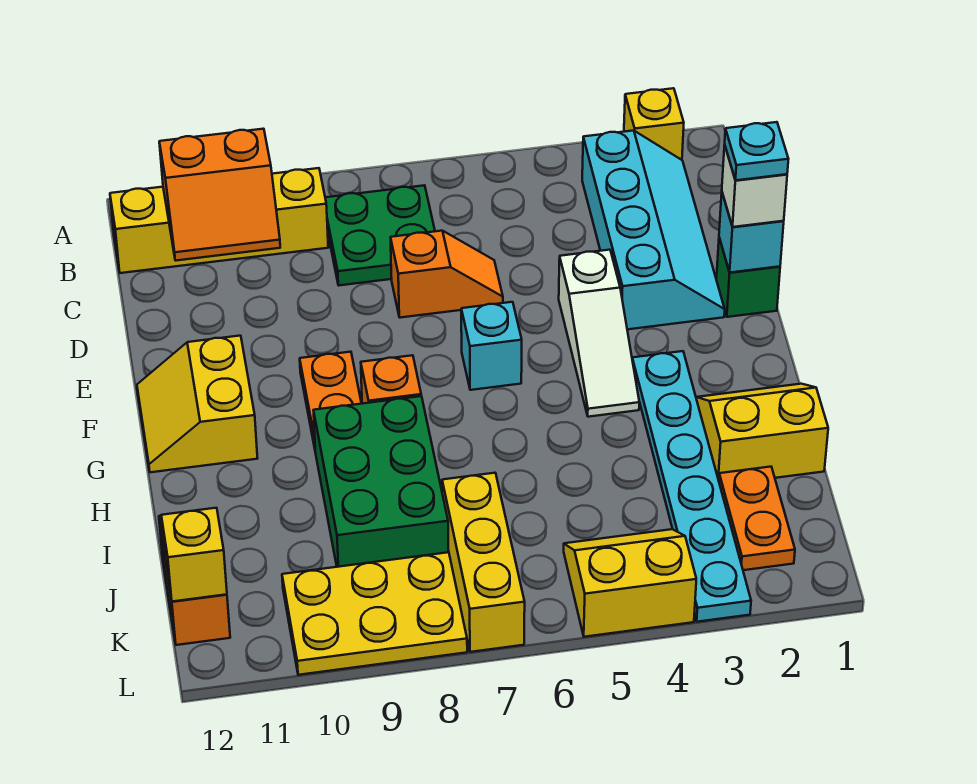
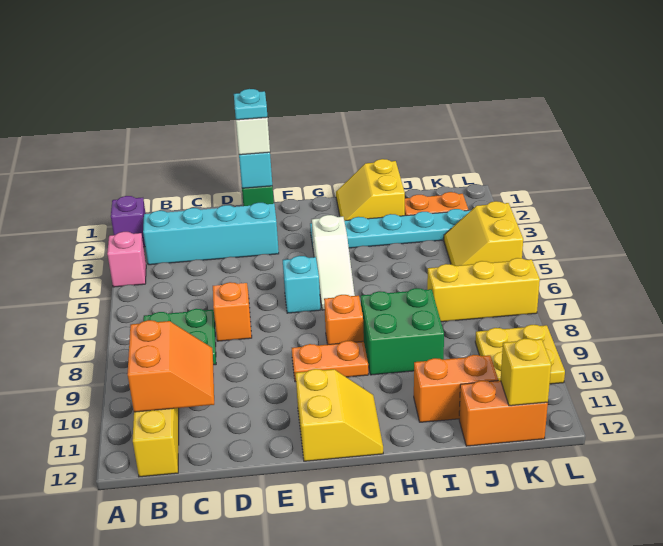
yellow brick A2 level 1 -> purple brick A2 level 1
none -> pink brick A4 level 1
white slope E4:G4 level 1 top E -> white slope G4:G6 level 1 top 4
yellow slope F11:G12 level 1 top 11 -> yellow slope F11:G12 level 1 top F
green brick H8:J9 level 1 -> green brick H8:I9 level 1
none -> orange brick I11:J11 level 1
yellow plate K8:L10 level 1 -> yellow plate K9:L10 level 1

